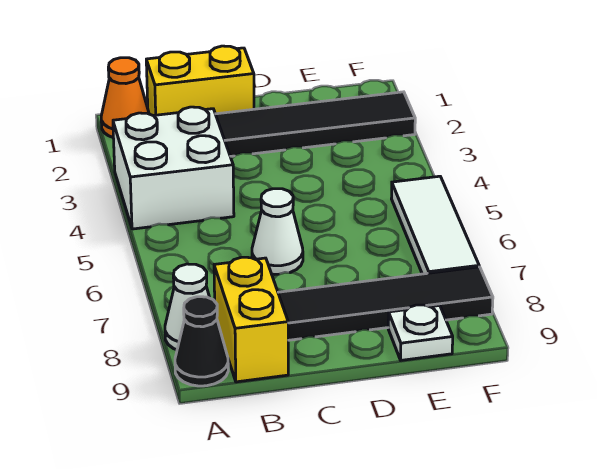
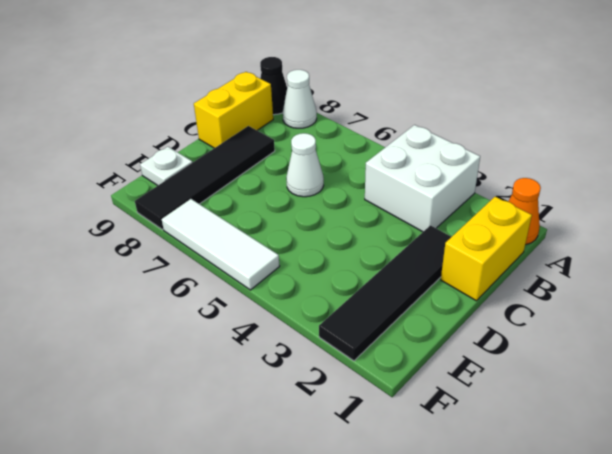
yellow brick B8:B9 level 1 -> yellow brick B9:C9 level 1

